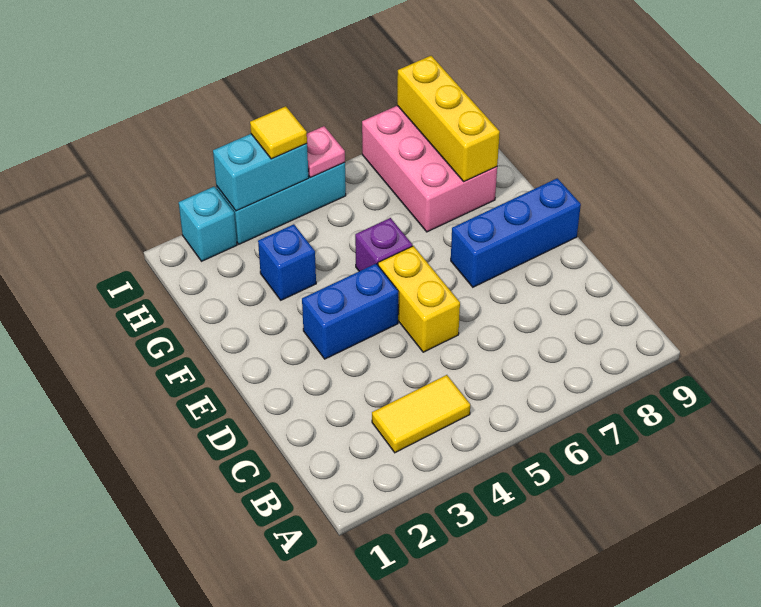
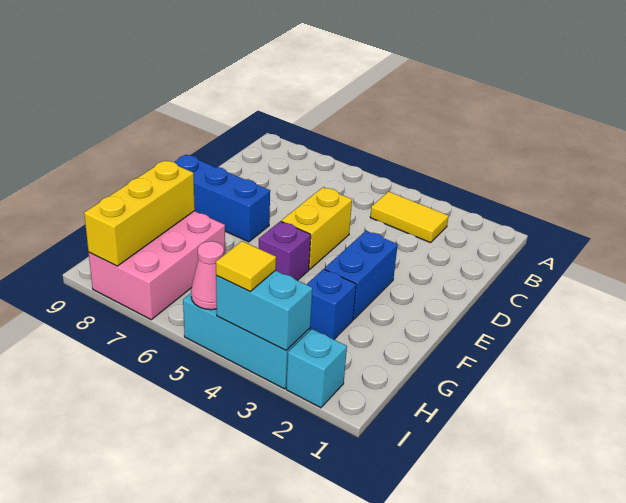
blue brick E3:E4 level 1 -> blue brick E3:F3 level 1
pink plate I5 level 2 -> pink cone I5 level 2

